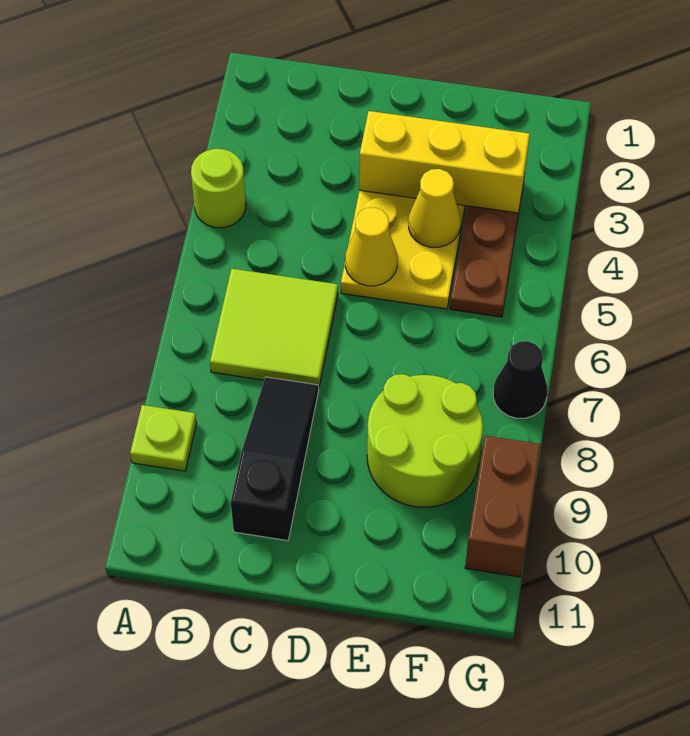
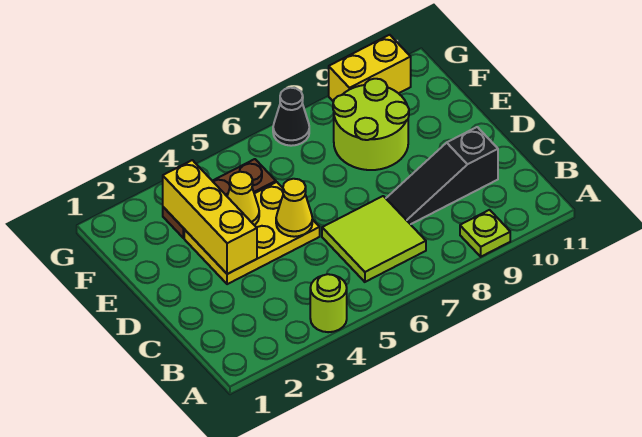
brown brick G9:G10 level 1 -> yellow brick G9:G10 level 1

